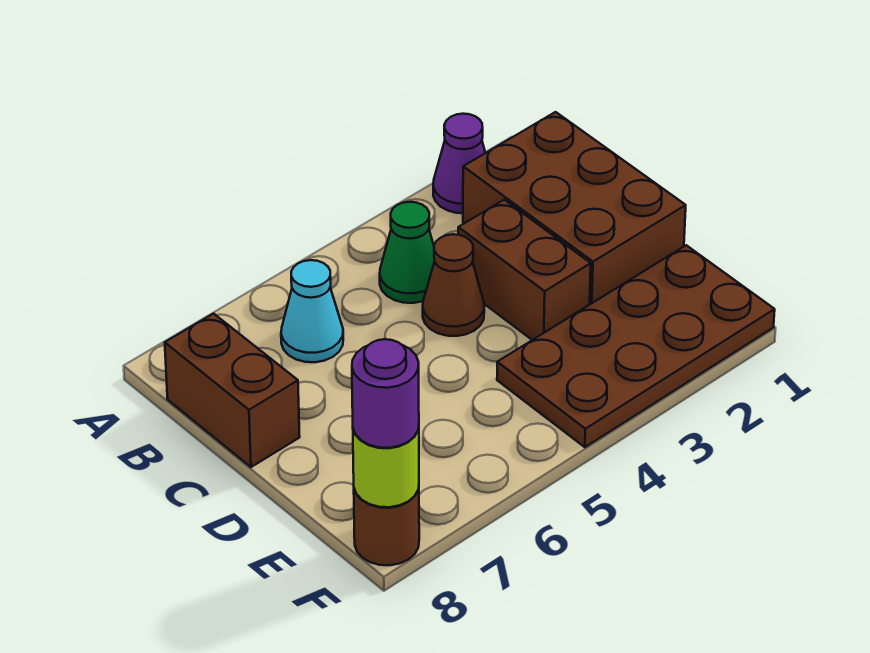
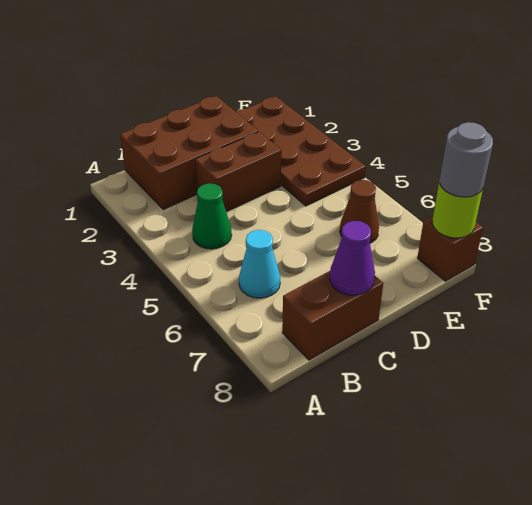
purple cone A2 level 1 -> purple cone C8 level 2
brown cone C4 level 1 -> brown cone E6 level 1
brown round brick F8 level 1 -> brown brick F8 level 1
purple round brick F8 level 3 -> grey round brick F8 level 3

